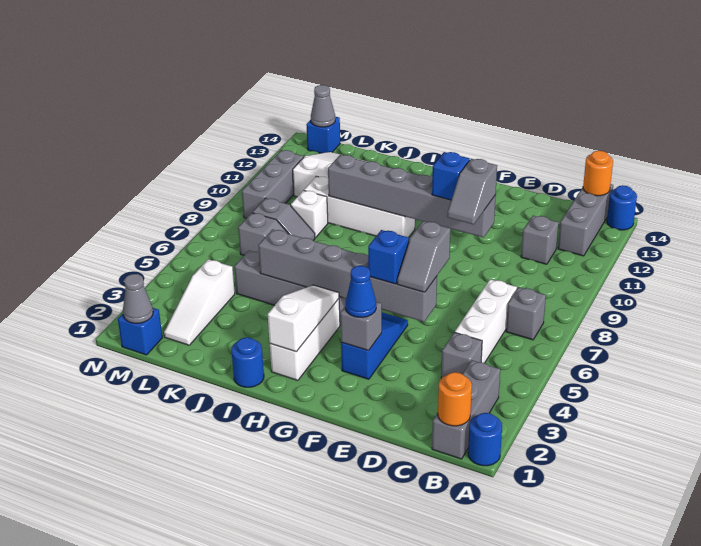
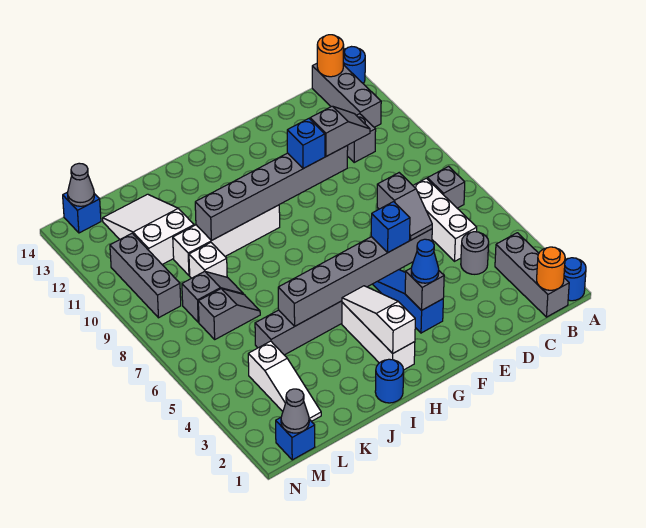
grey brick C4 level 1 -> grey round brick C4 level 1
grey slope E9:E10 level 3 top 10 -> grey slope D10:E10 level 3 top E

